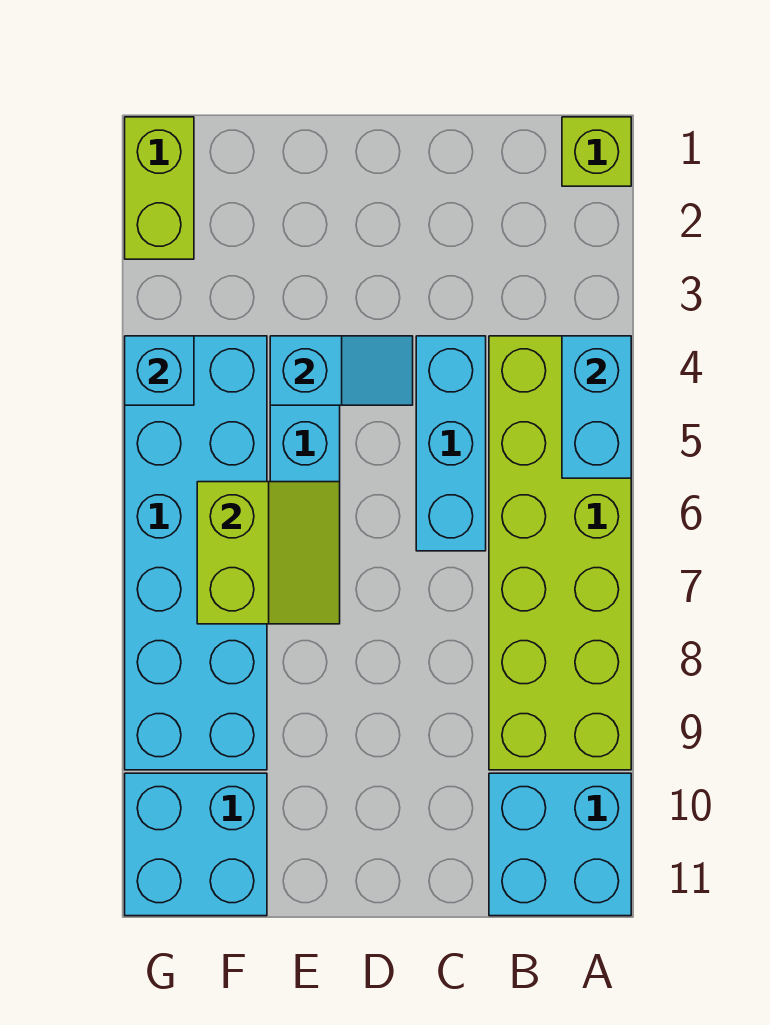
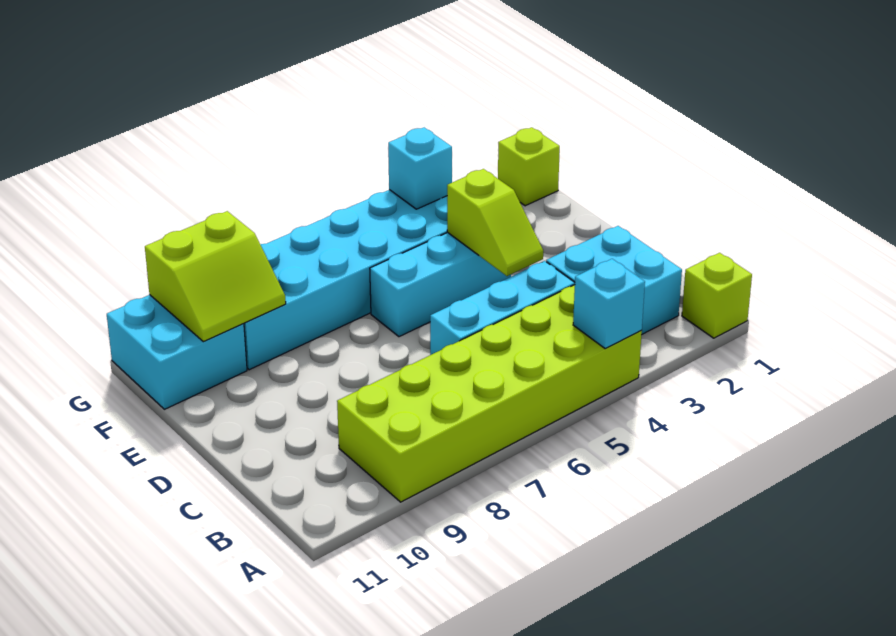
cyan brick A4:A5 level 2 -> cyan brick A4 level 2
cyan brick A10:B11 level 1 -> cyan brick B2:C3 level 1
cyan slope D4:E4 level 2 top E -> lime slope D4:E4 level 2 top E
lime slope E6:F7 level 2 top F -> lime slope F9:G10 level 2 top G
lime brick G1:G2 level 1 -> lime brick G1 level 1

